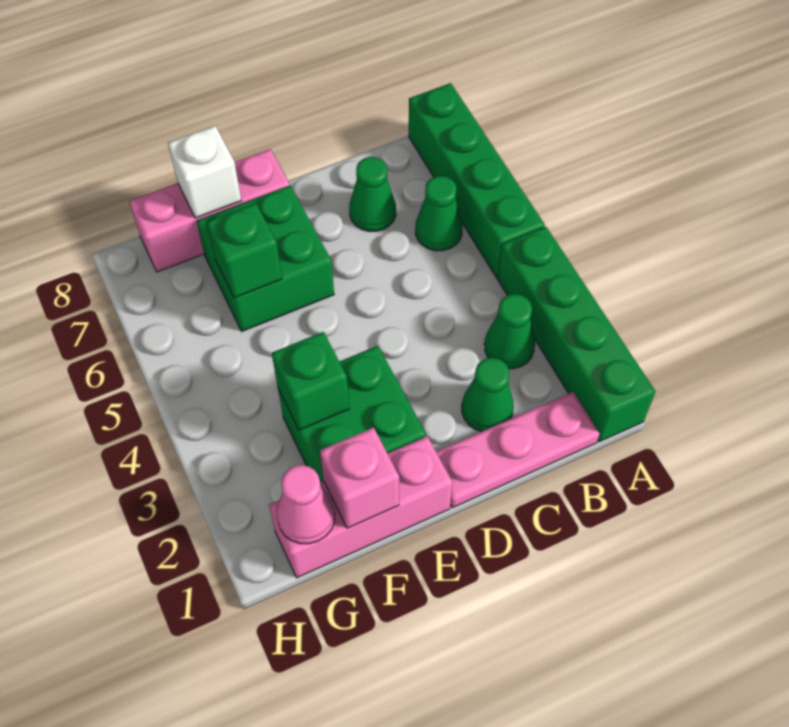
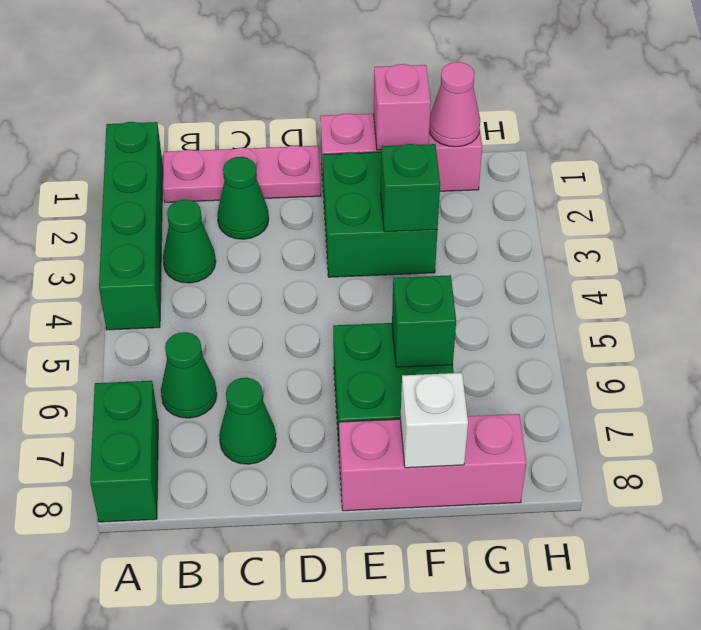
green brick A5:A8 level 1 -> green brick A7:A8 level 1

